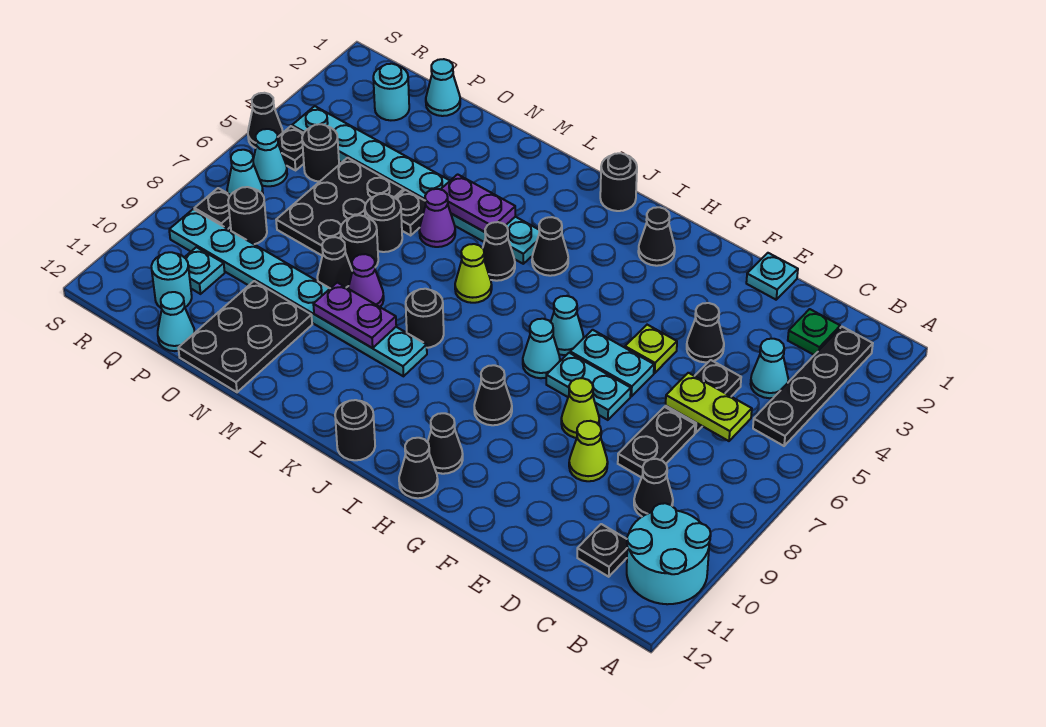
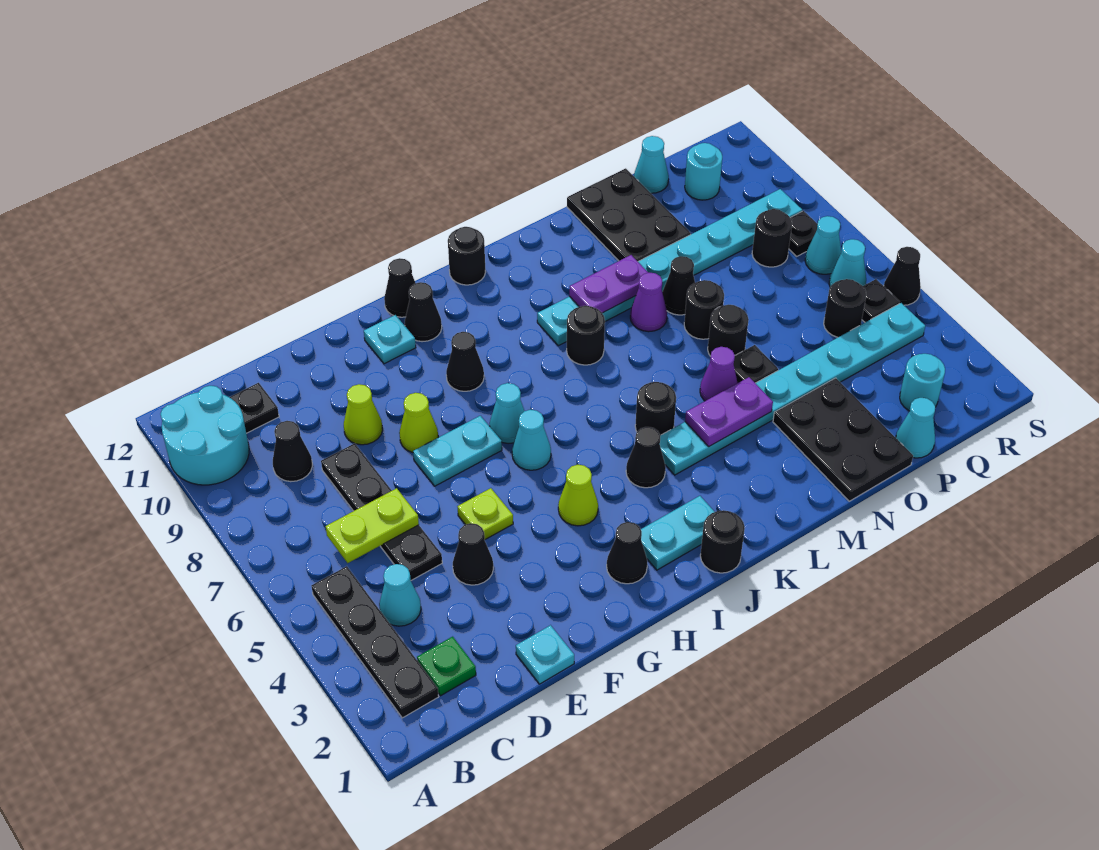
cyan plate F6:G6 level 1 -> cyan plate I2:J2 level 1
black cone K5 level 1 -> black round brick K5 level 1
lime cone K6 level 1 -> lime cone H4 level 1
black plate O5:P7 level 1 -> black plate N1:O3 level 1
cyan plate Q10 level 1 -> cyan plate G11 level 1

